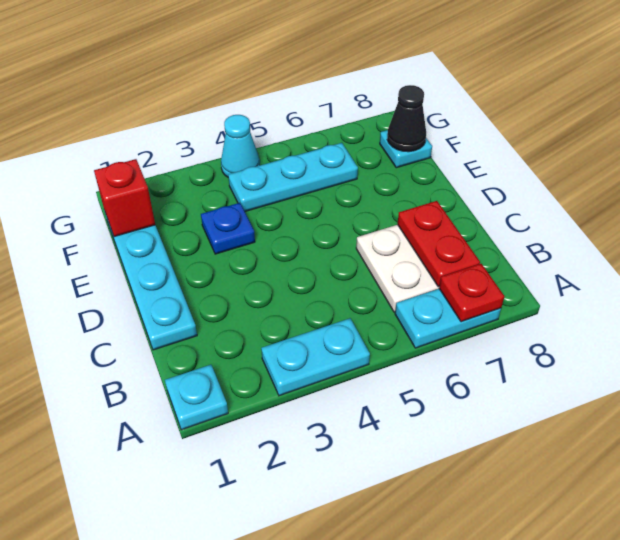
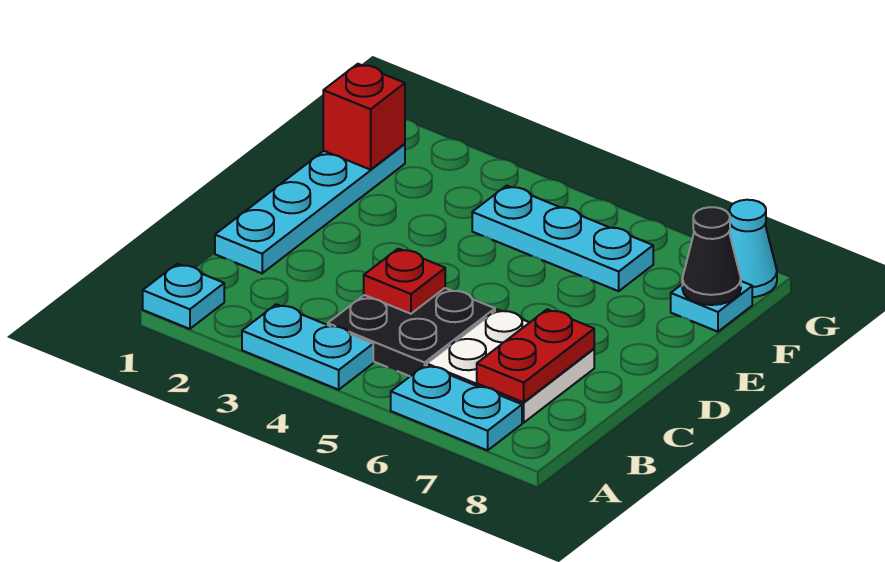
red plate A7 level 2 -> red plate C4 level 2
none -> black plate B4:C5 level 1
blue plate E3 level 1 -> none
cyan cone G4 level 1 -> cyan cone G8 level 1

